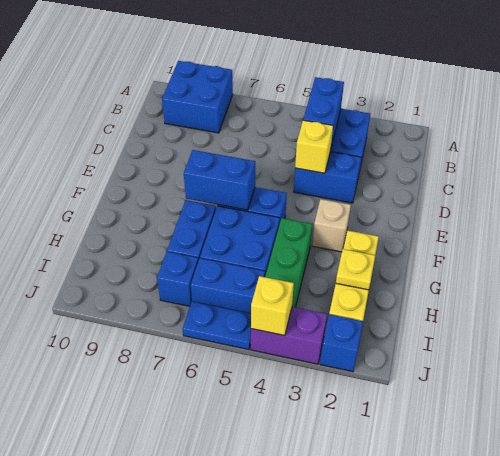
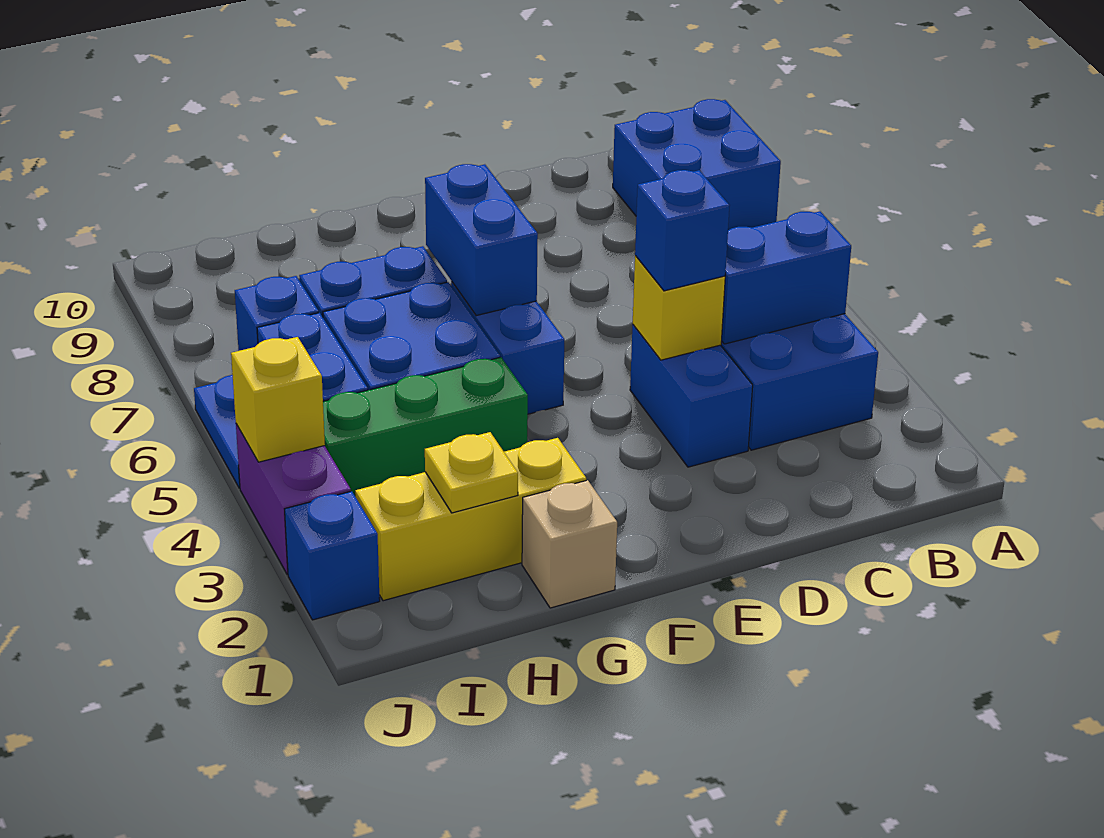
none -> blue brick D4 level 3
tan brick F3 level 1 -> tan brick G1 level 1

